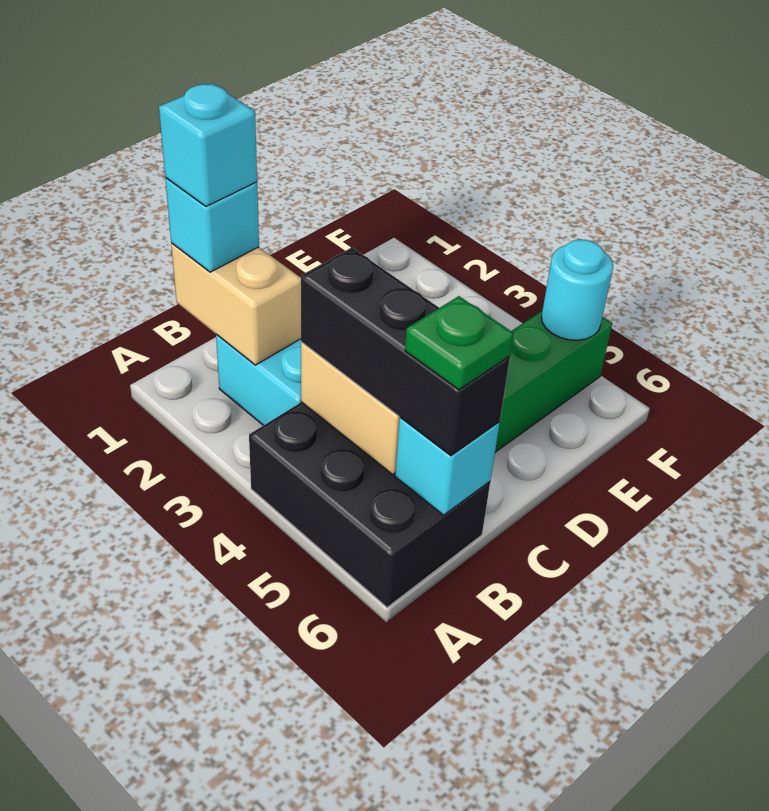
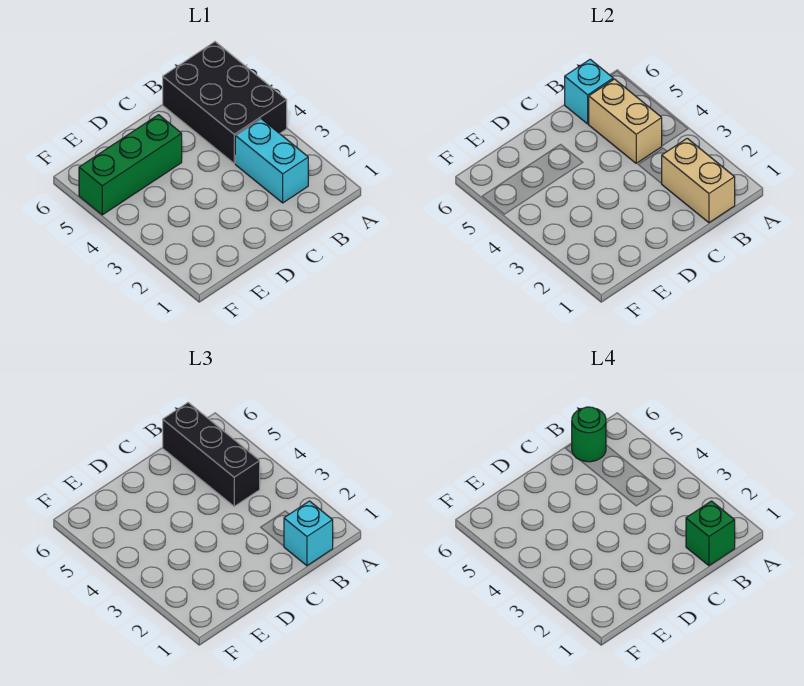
cyan brick B1 level 4 -> green brick B1 level 4
green plate B6 level 4 -> green round brick B6 level 4
cyan round brick F5 level 2 -> none

